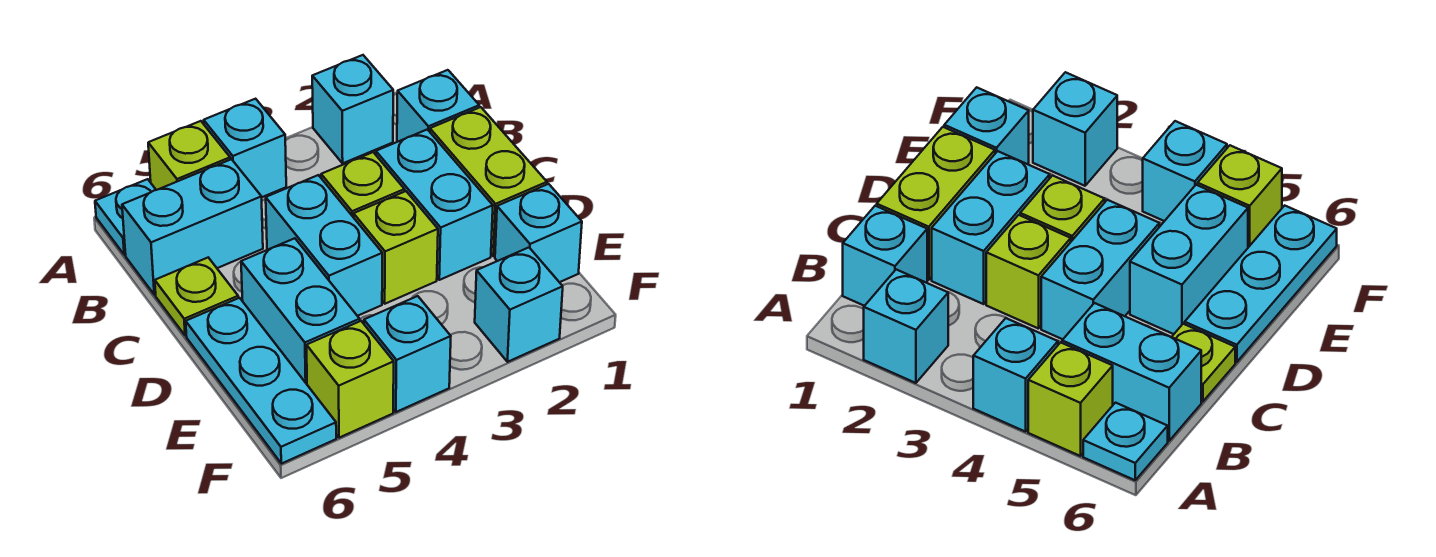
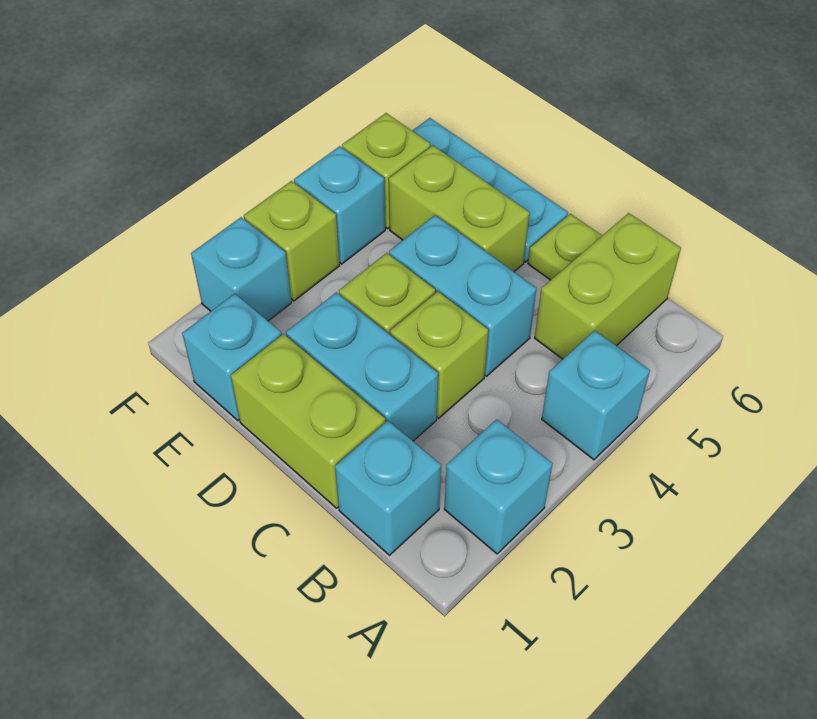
lime brick A5 level 1 -> lime brick F3 level 1
cyan plate A6 level 1 -> none
cyan brick B5:B6 level 1 -> lime brick B5:B6 level 1
cyan brick D5:E5 level 1 -> lime brick D5:E5 level 1

